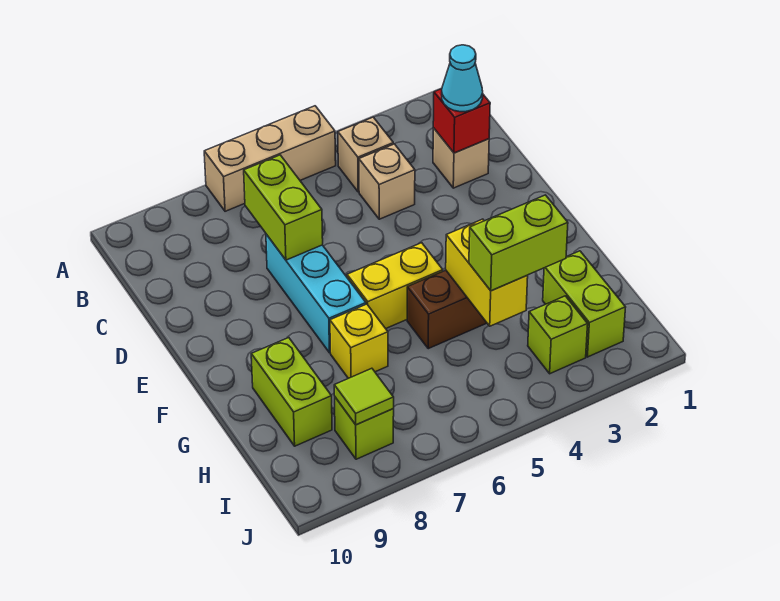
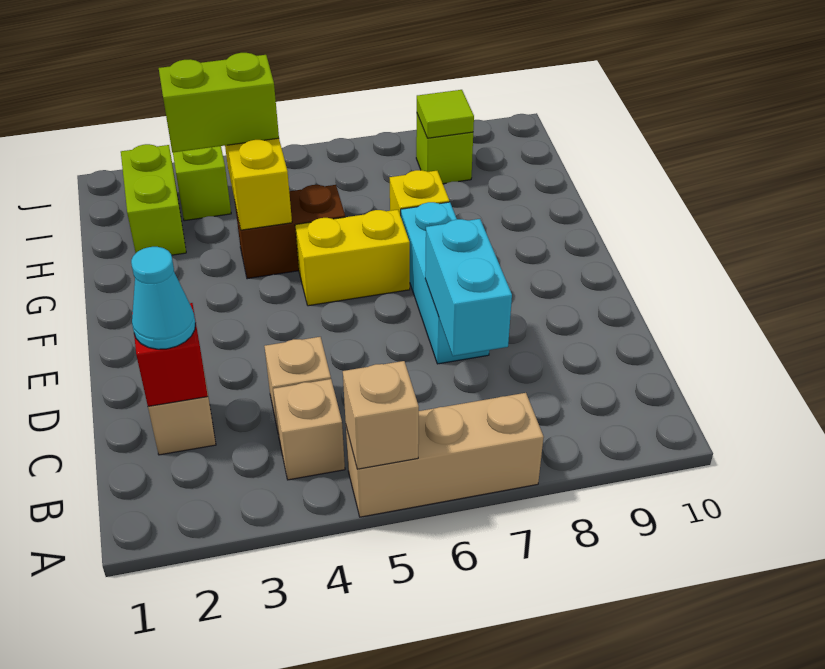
none -> tan brick A5 level 2
lime brick C7:D7 level 2 -> cyan brick C7:D7 level 2
lime brick G9:H9 level 1 -> none

